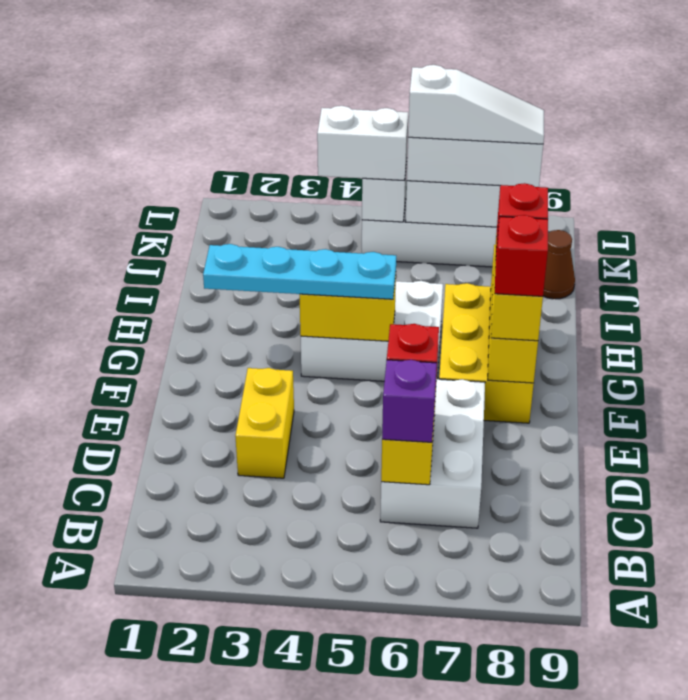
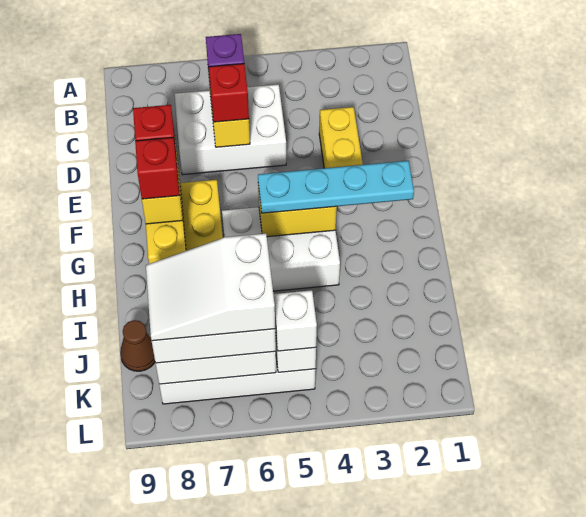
white brick C6:E7 level 1 -> white brick C5:D7 level 1
white brick K4:K5 level 3 -> white brick K5 level 3
white slope K6:K8 level 4 top 6 -> white slope J6:K8 level 4 top 6

